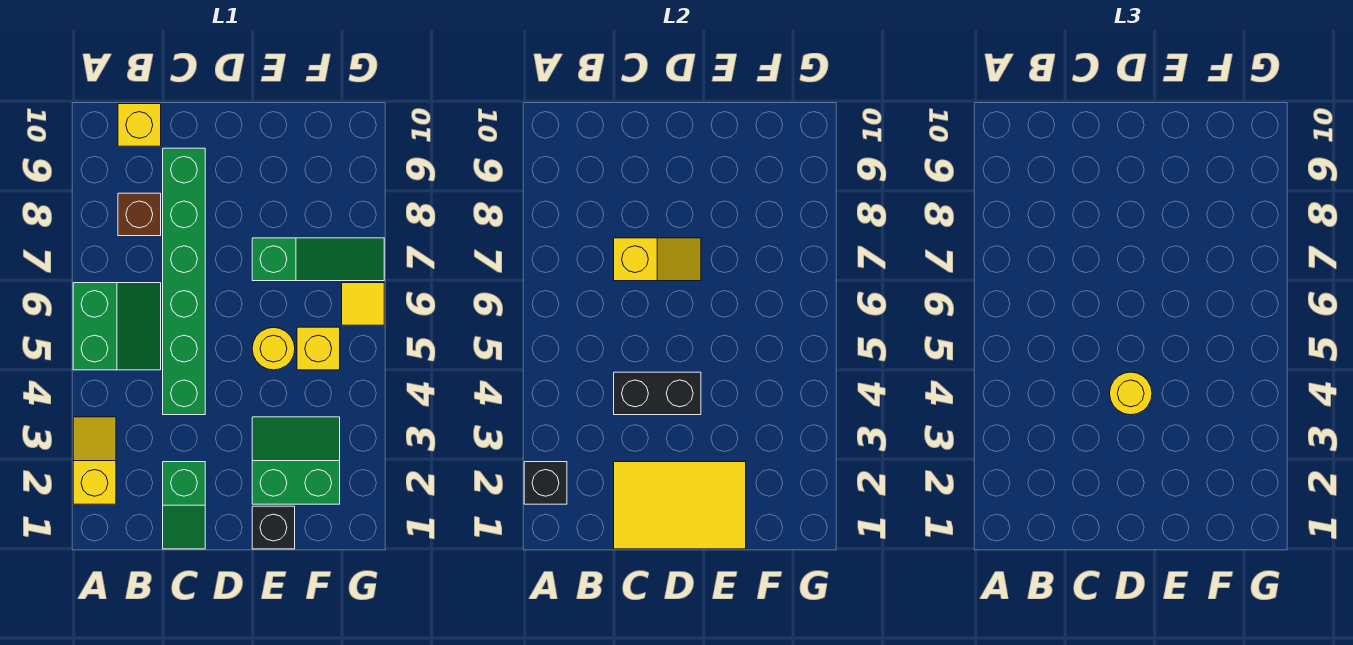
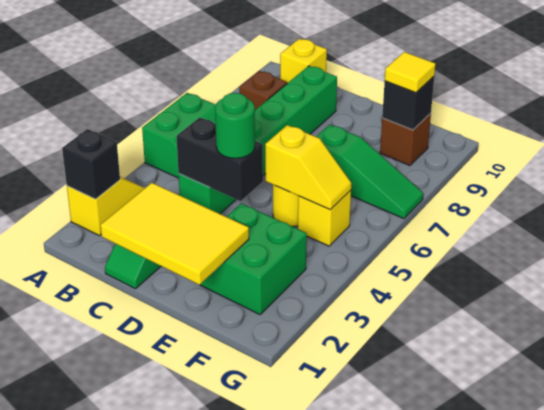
yellow slope C7:D7 level 2 top C -> yellow slope E5:F5 level 2 top E
yellow round brick D4 level 3 -> green round brick D4 level 3
black brick E1 level 1 -> black brick F9 level 2
green slope E2:F3 level 1 top 2 -> green brick E2:F3 level 1
none -> brown brick F9 level 1
yellow tile G6 level 1 -> yellow tile F9 level 3

